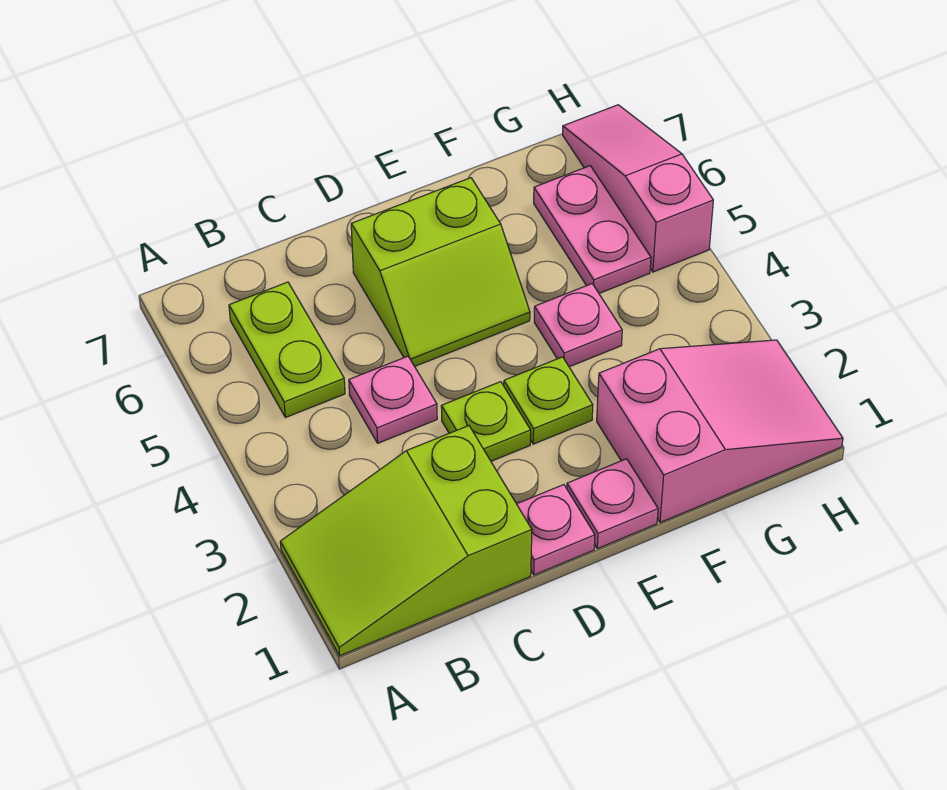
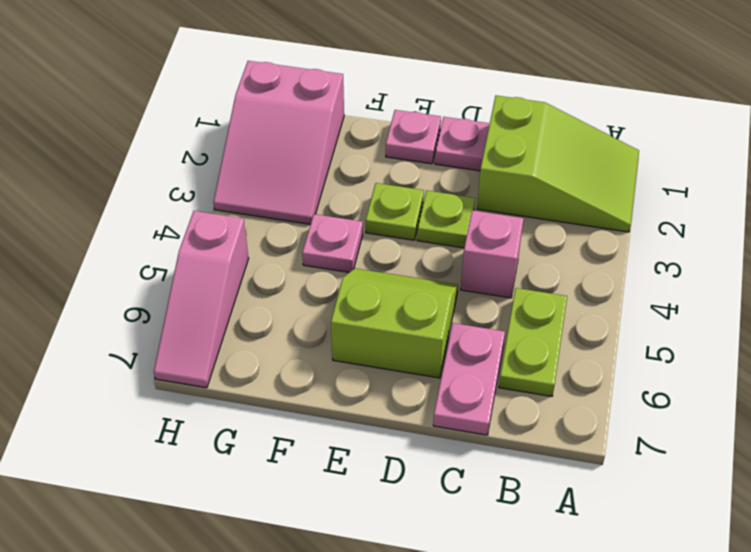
pink plate C4 level 1 -> pink brick C4 level 1
pink slope F1:H2 level 1 top F -> pink slope G1:H3 level 1 top 1
pink plate G5:G6 level 1 -> pink plate C6:C7 level 1

